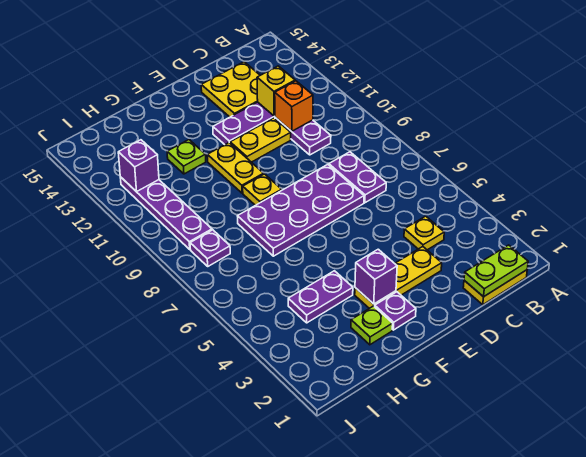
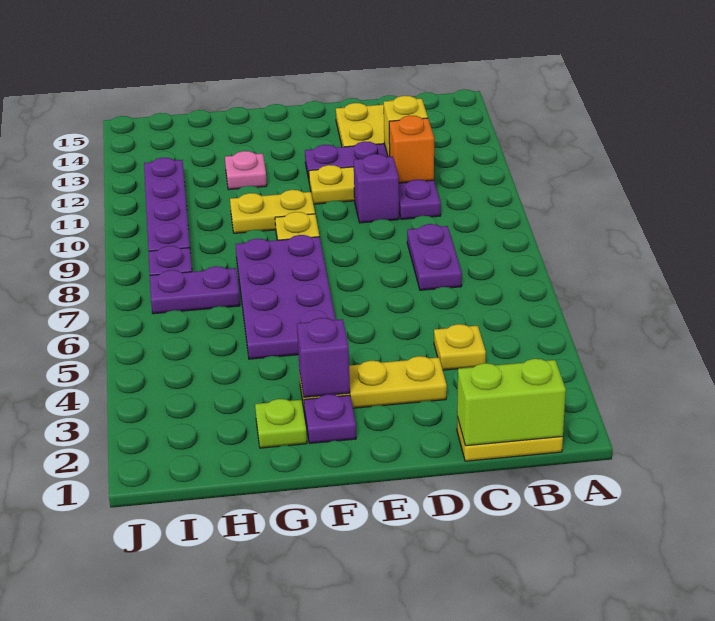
lime plate B1:C1 level 2 -> lime brick B1:C1 level 2
purple plate D7:G8 level 1 -> purple plate F5:G8 level 1
yellow plate F10:F11 level 1 -> yellow plate F10:G10 level 1
purple plate G4:H4 level 1 -> purple plate H7:I7 level 1
lime plate G12 level 1 -> pink plate G12 level 1
purple brick I12 level 2 -> purple brick D10 level 1

